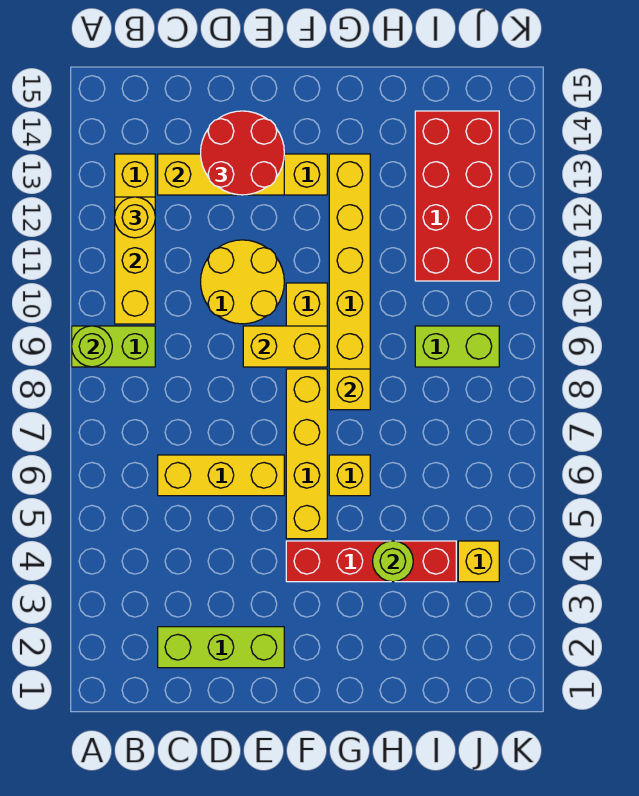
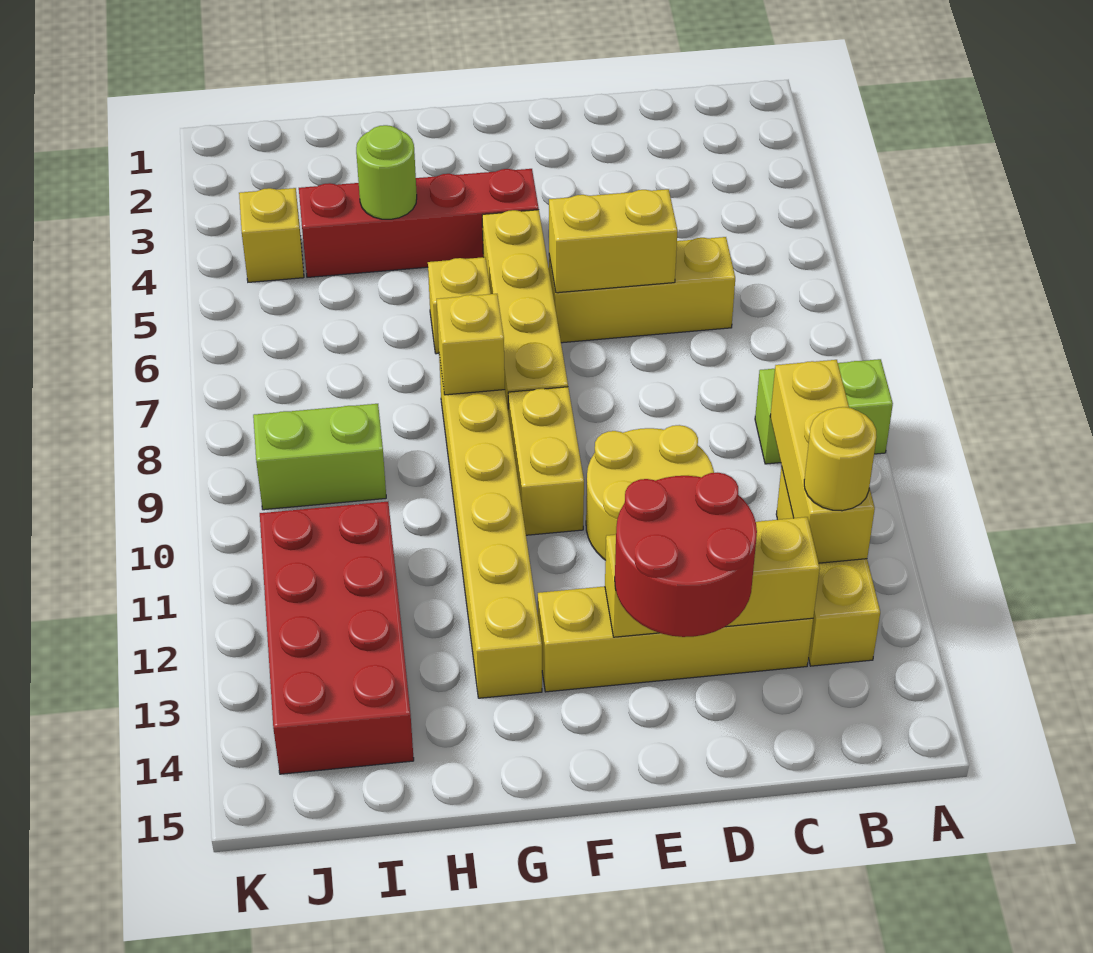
lime round brick A9 level 2 -> none
lime brick C2:E2 level 1 -> none
yellow brick E9:F9 level 2 -> yellow brick D6:E6 level 2

